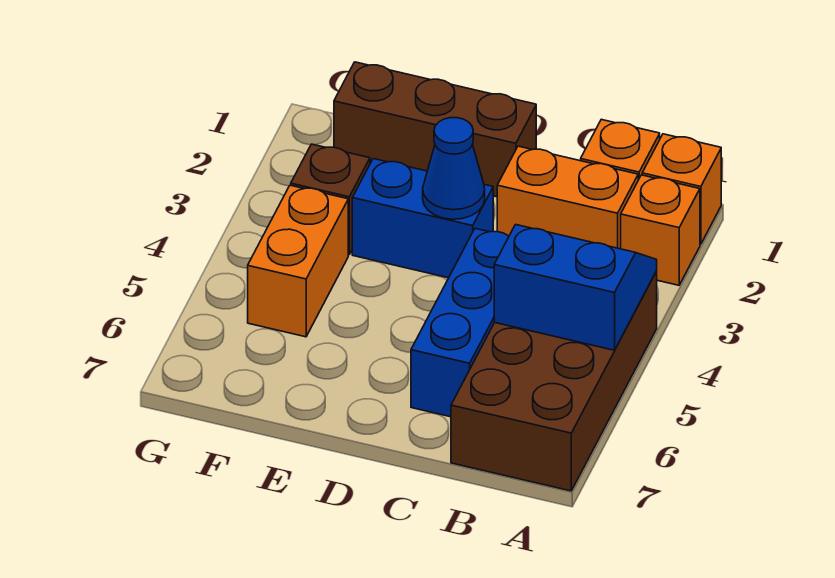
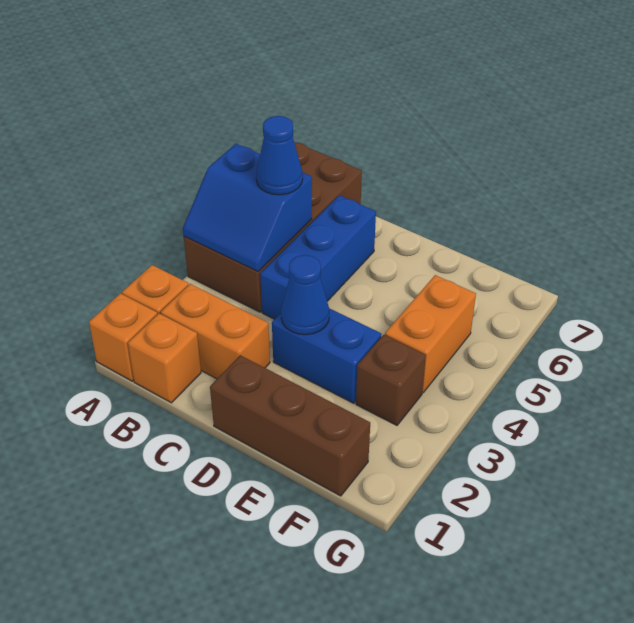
none -> blue cone B5 level 3

